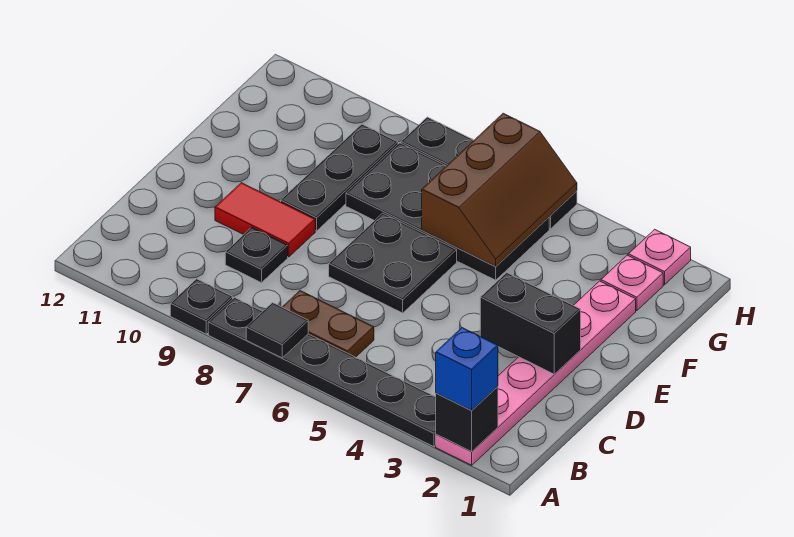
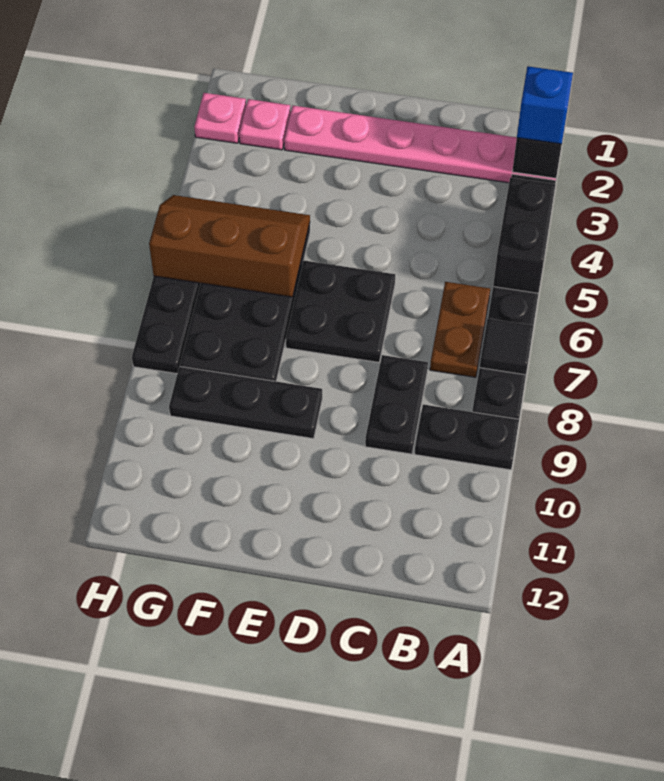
black plate A9 level 1 -> black plate A9:B9 level 1
black plate C9 level 1 -> black plate C8:C9 level 1
black brick D2:D3 level 2 -> black brick A4:A5 level 2
red tile D9:D10 level 1 -> none

